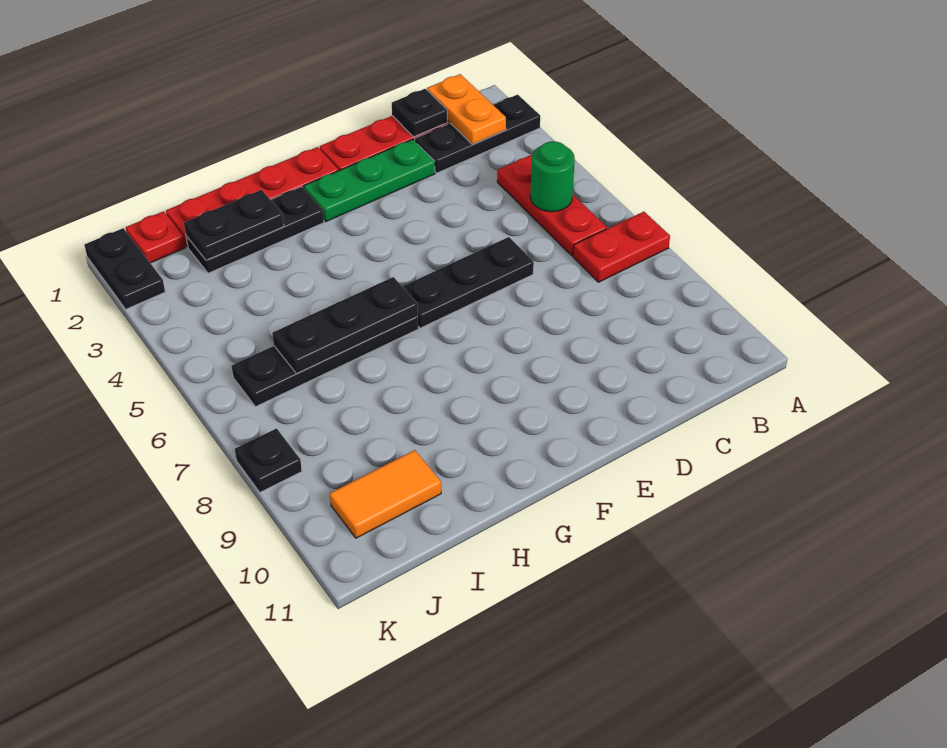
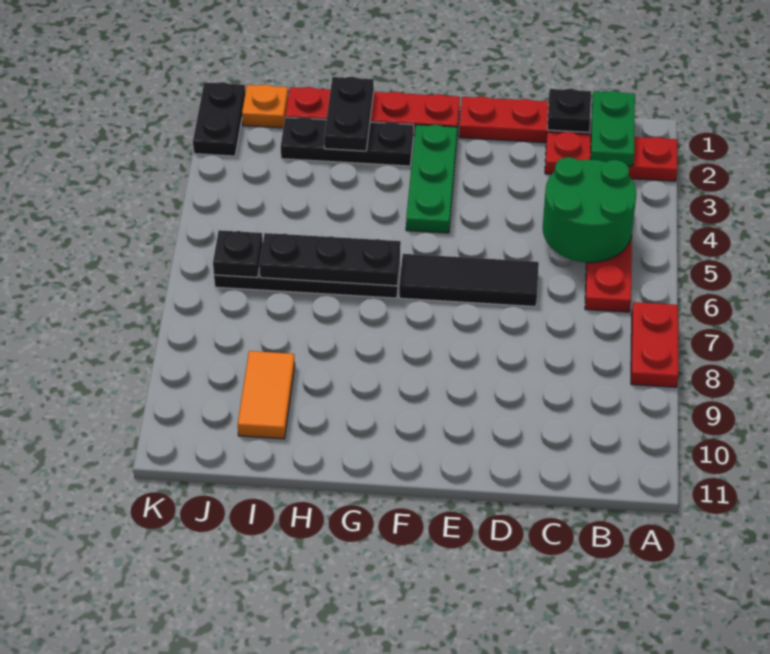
black plate A2:C2 level 1 -> red plate A2:C2 level 1
red plate A7:B7 level 1 -> red plate A7:A8 level 1
orange plate B1:B2 level 2 -> green plate B1:B2 level 2
green round brick B5 level 2 -> green round brick B4:C5 level 2
green plate D2:F2 level 1 -> green plate F2:F4 level 1
black plate D6:F6 level 1 -> black tile D6:F6 level 1
black plate H2:I2 level 2 -> black plate H1:H2 level 2
orange tile I10:J10 level 1 -> orange tile I9:I10 level 1
red plate J1 level 1 -> orange plate J1 level 1
black plate K8 level 1 -> black plate J6 level 2

